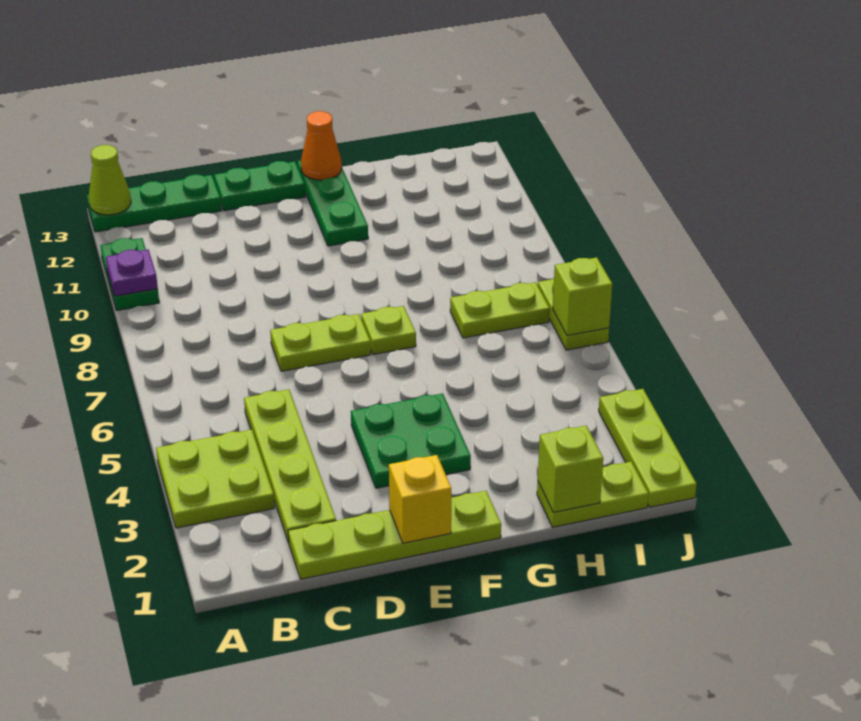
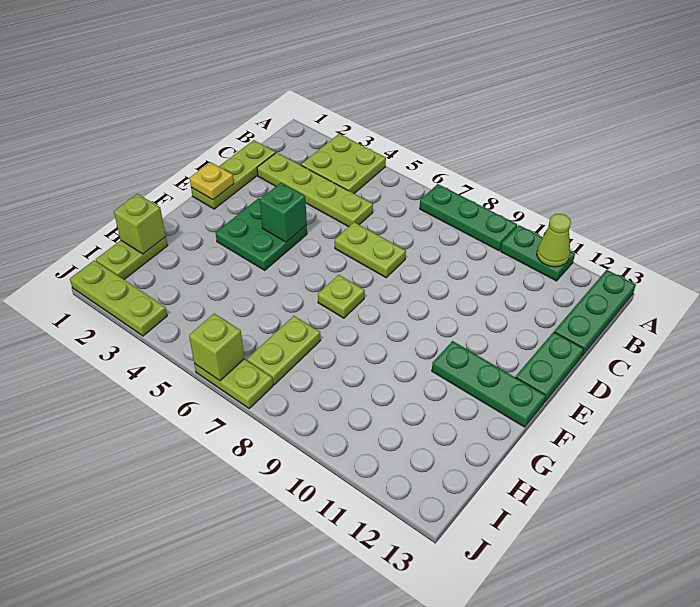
none -> green plate A7:A9 level 1
purple plate A10 level 2 -> none
lime cone A13 level 2 -> lime cone A11 level 2
lime plate C1:F1 level 1 -> lime plate C1:E1 level 1
lime plate D7:E7 level 1 -> lime plate D6:D7 level 1
yellow brick E1 level 2 -> yellow plate E1 level 2
none -> green brick E4 level 2
orange cone F13 level 2 -> none

